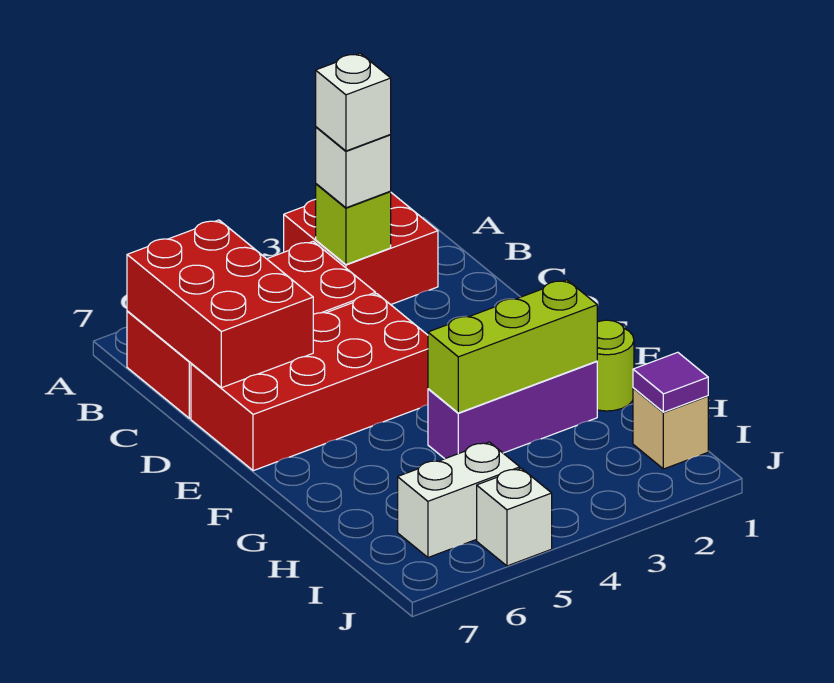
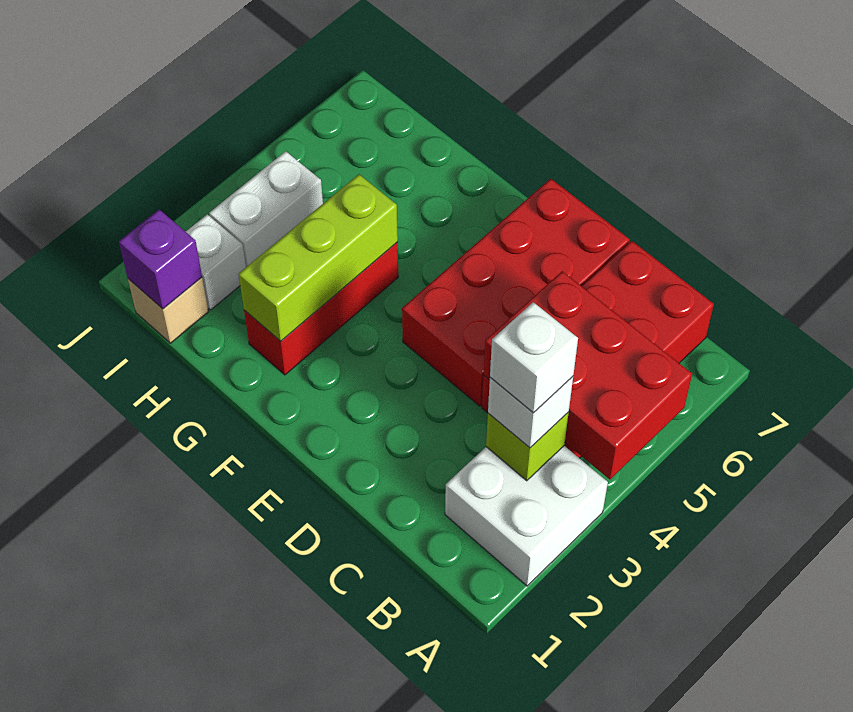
red brick A2:B3 level 1 -> white brick A2:B3 level 1
red brick B6:D7 level 2 -> red brick A4:C5 level 2
lime round brick G1 level 1 -> none
purple brick G2:G4 level 1 -> red brick G2:G4 level 1
purple tile I1 level 2 -> purple brick I1 level 2
white brick I5:I6 level 1 -> white brick I3:I4 level 1
white brick J5 level 1 -> white brick I2 level 1

